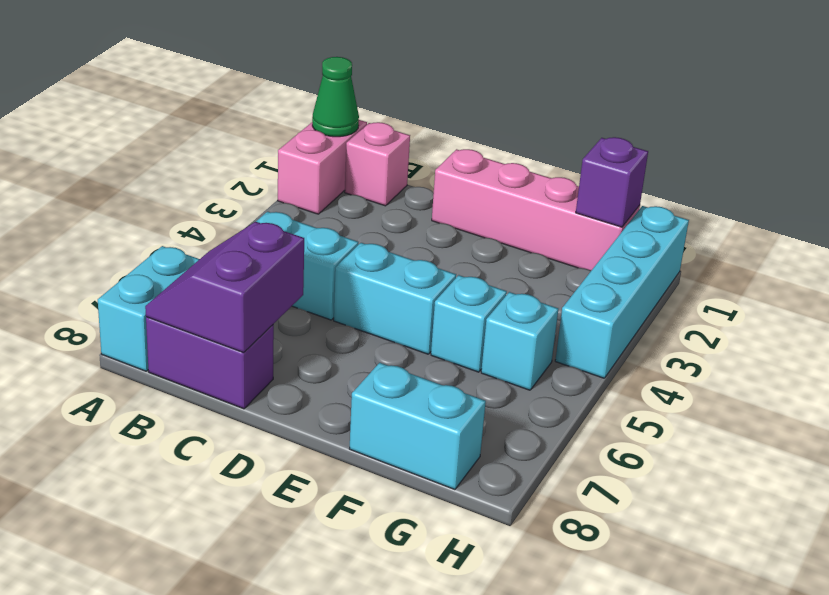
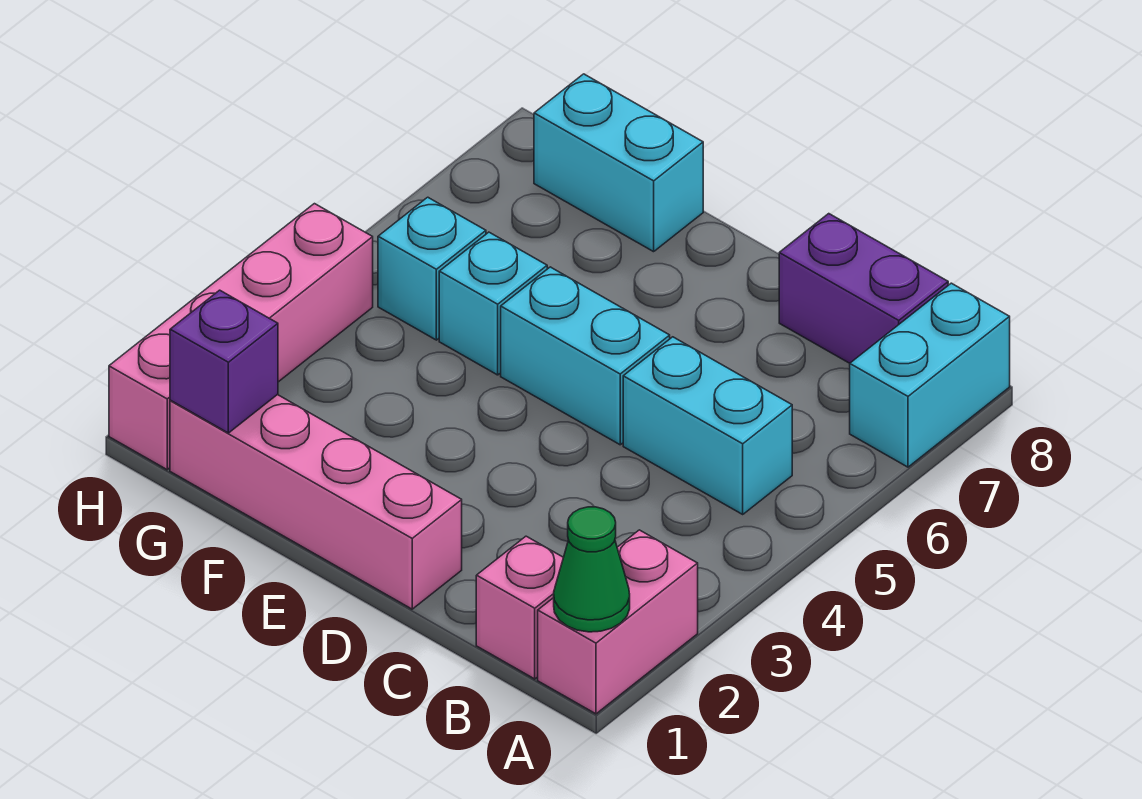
purple slope B7:C8 level 2 top C -> none
cyan brick H1:H4 level 1 -> pink brick H1:H4 level 1

